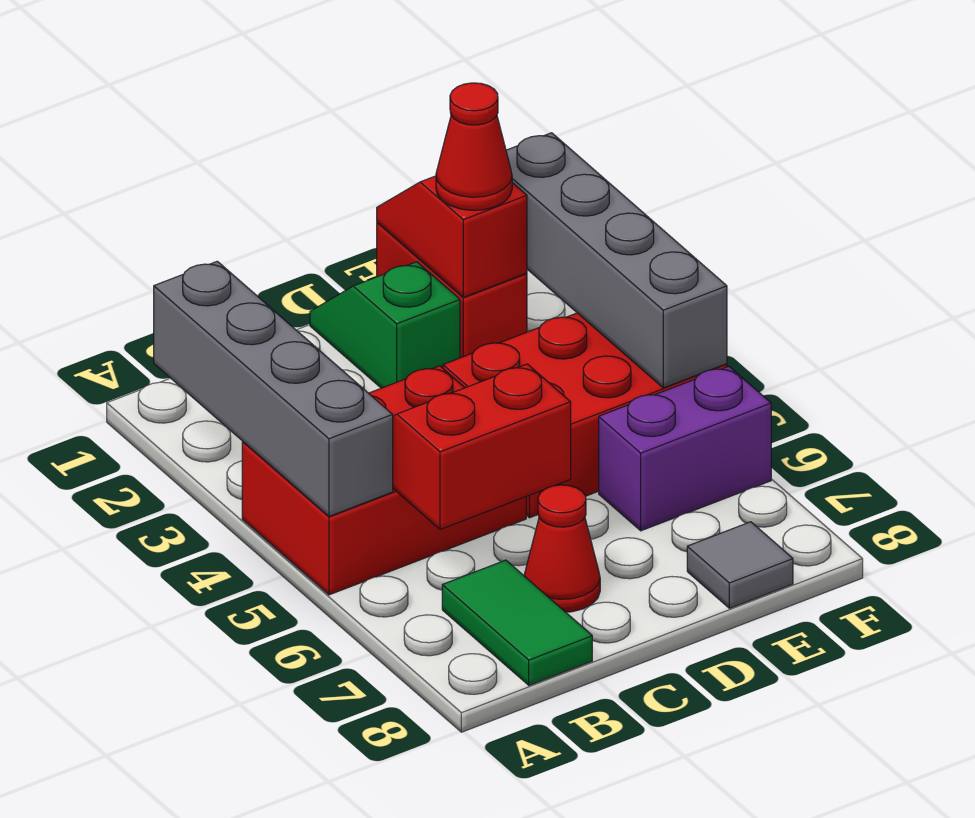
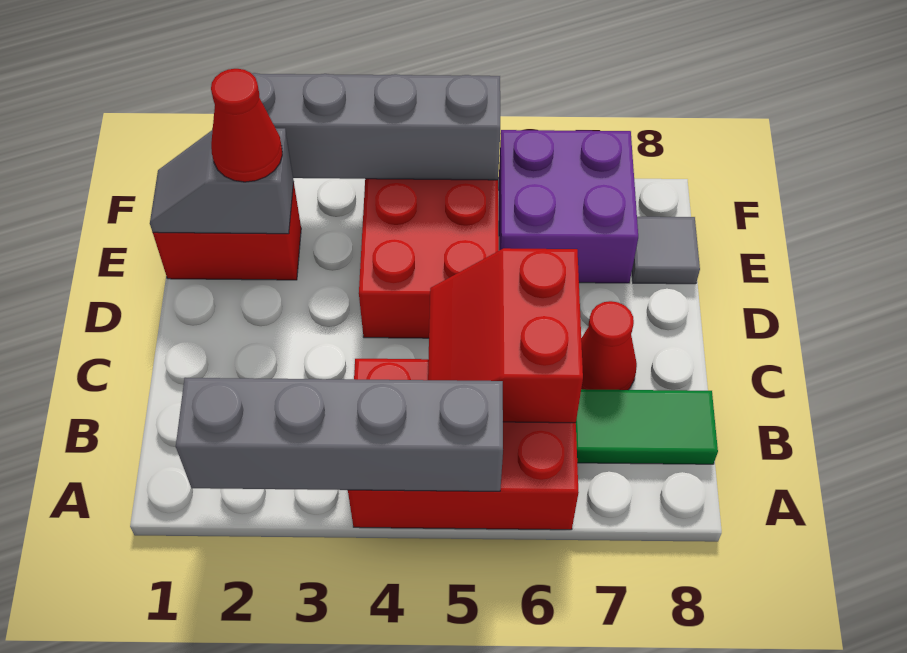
red brick A4:C5 level 1 -> red brick A4:B6 level 1
green slope D1:D2 level 1 top 2 -> none
red slope E1:E2 level 2 top 2 -> grey slope E1:E2 level 2 top 2
purple brick E6:F6 level 1 -> purple brick E6:F7 level 1

